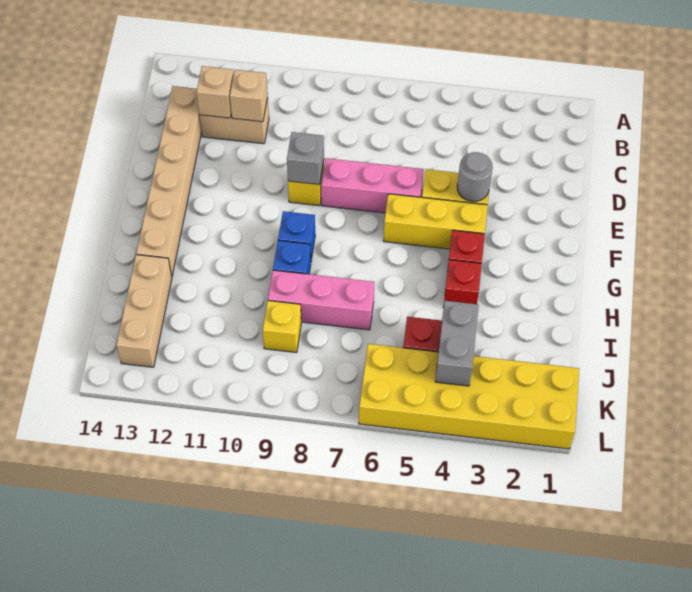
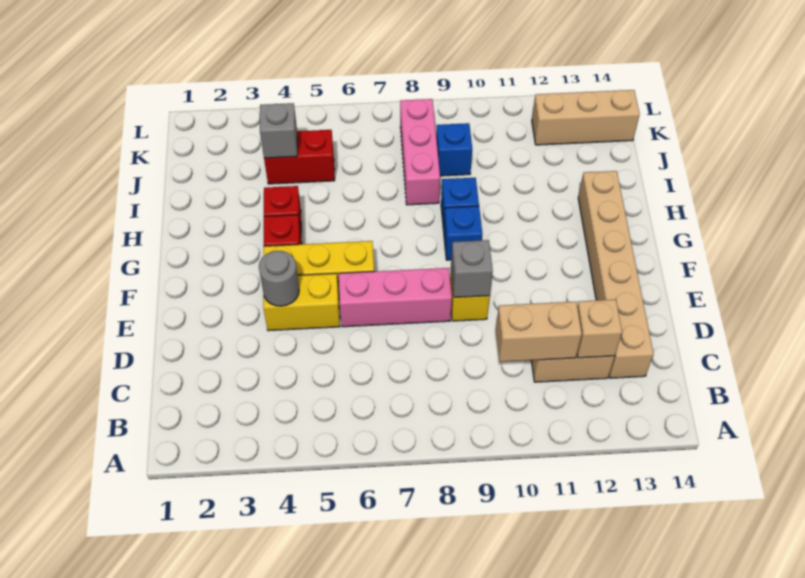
tan brick C11 level 2 -> tan brick C10:C11 level 2
pink brick I7:I9 level 1 -> pink brick I8:K8 level 1
tan brick I13:K13 level 1 -> tan brick K12:K14 level 1
grey brick J4:K4 level 2 -> grey brick J4 level 2
yellow brick J9 level 1 -> blue brick J9 level 1
yellow brick K1:L6 level 1 -> none

